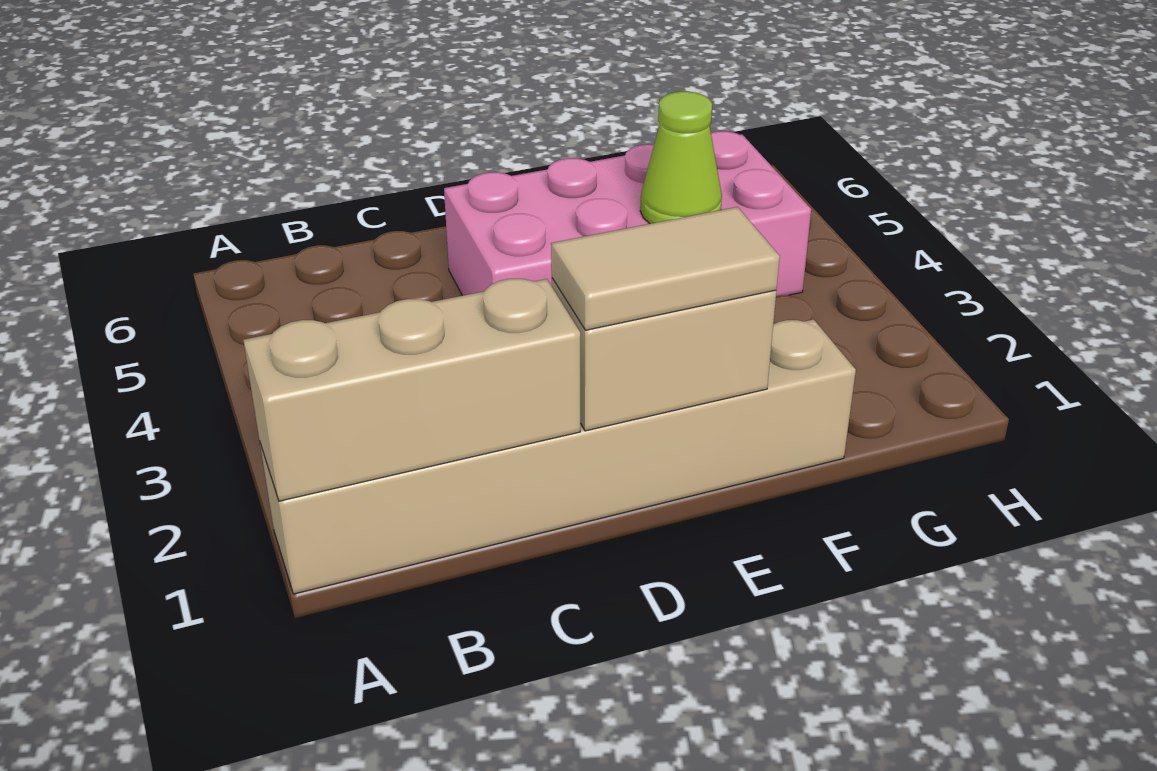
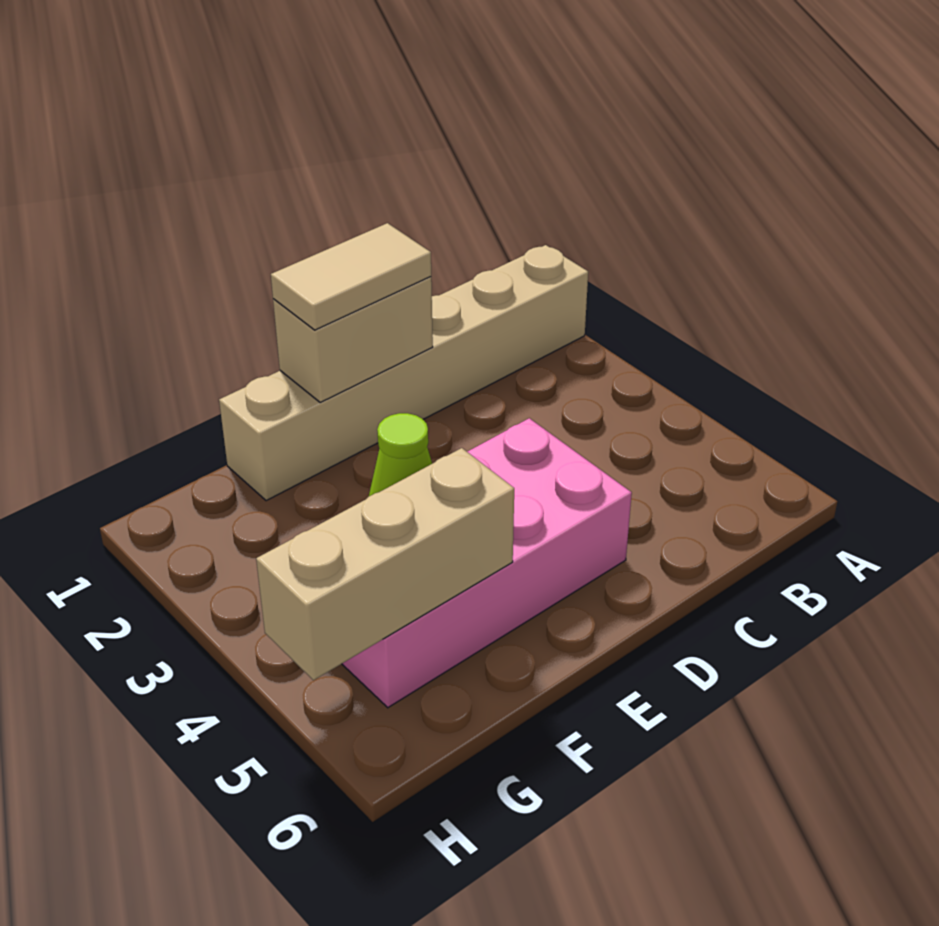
tan brick A1:C1 level 2 -> tan brick F5:H5 level 2

